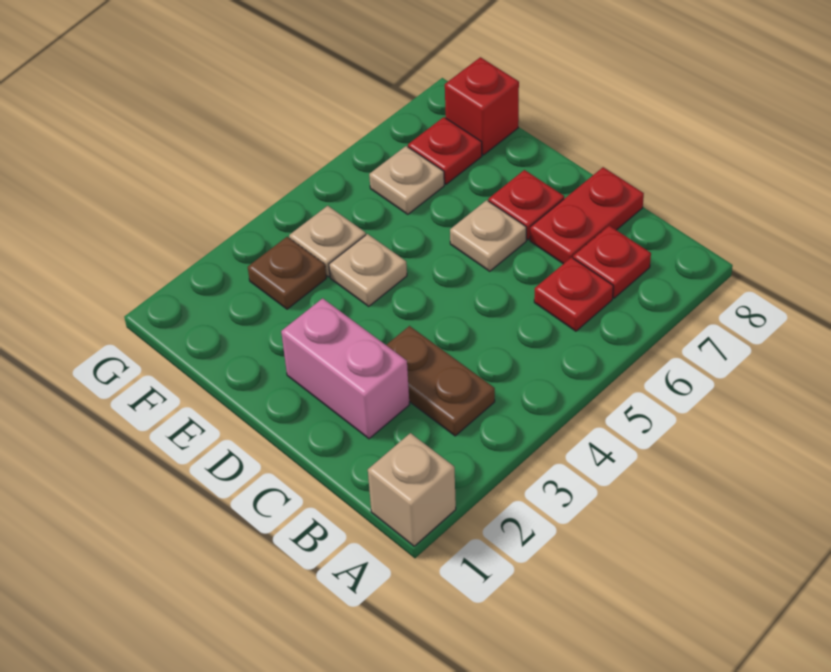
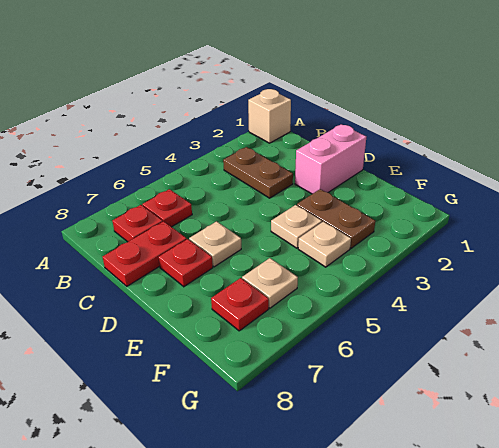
pink brick C2:D2 level 1 -> pink brick D1:D2 level 1
brown plate F3 level 1 -> brown plate E3:F3 level 1
red brick F8 level 1 -> none

